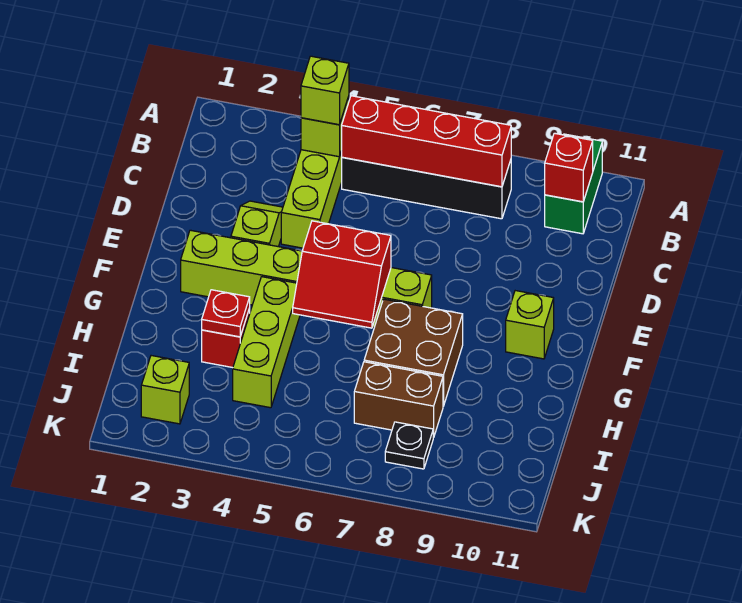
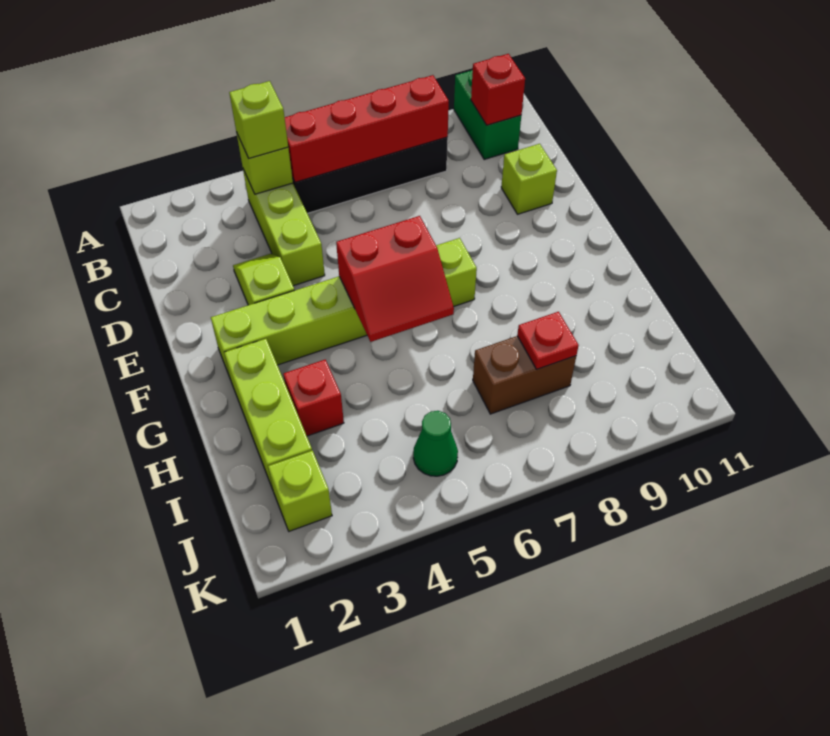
lime brick F10 level 1 -> lime brick D10 level 1
lime brick G4:I4 level 1 -> lime brick G2:I2 level 1
brown brick G7:H8 level 1 -> none
red plate H3 level 2 -> red plate I8 level 2
none -> green cone J5 level 1
black plate J8 level 1 -> none

